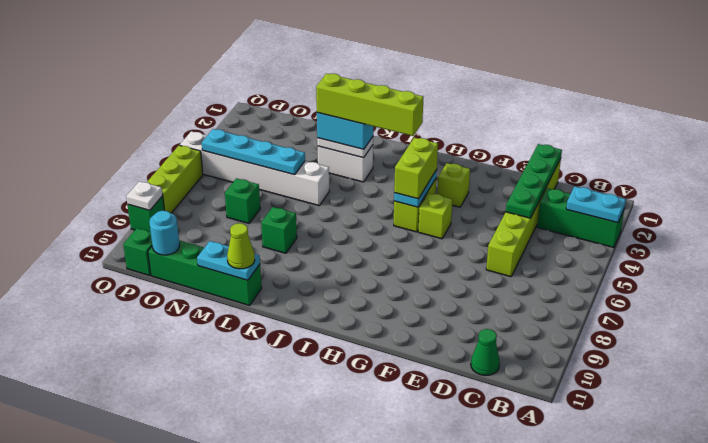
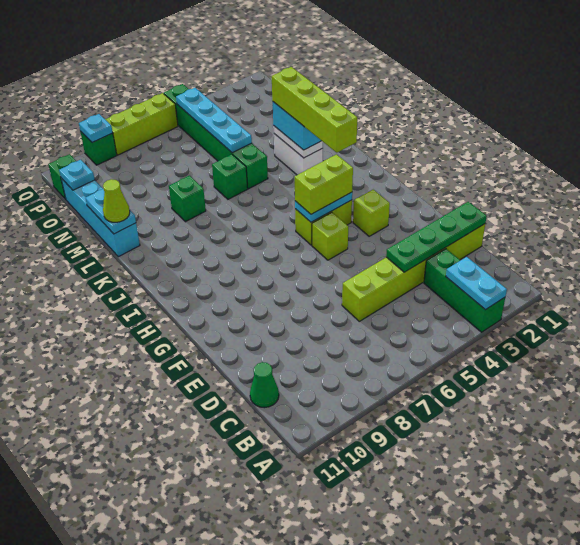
white brick L5:Q5 level 1 -> green brick L5:Q5 level 1
green brick L11:O11 level 1 -> cyan brick L11:O11 level 1
green brick N7 level 1 -> green brick L6 level 1
cyan round brick O11 level 2 -> cyan plate O11 level 2
white plate Q9 level 2 -> cyan plate Q9 level 2

